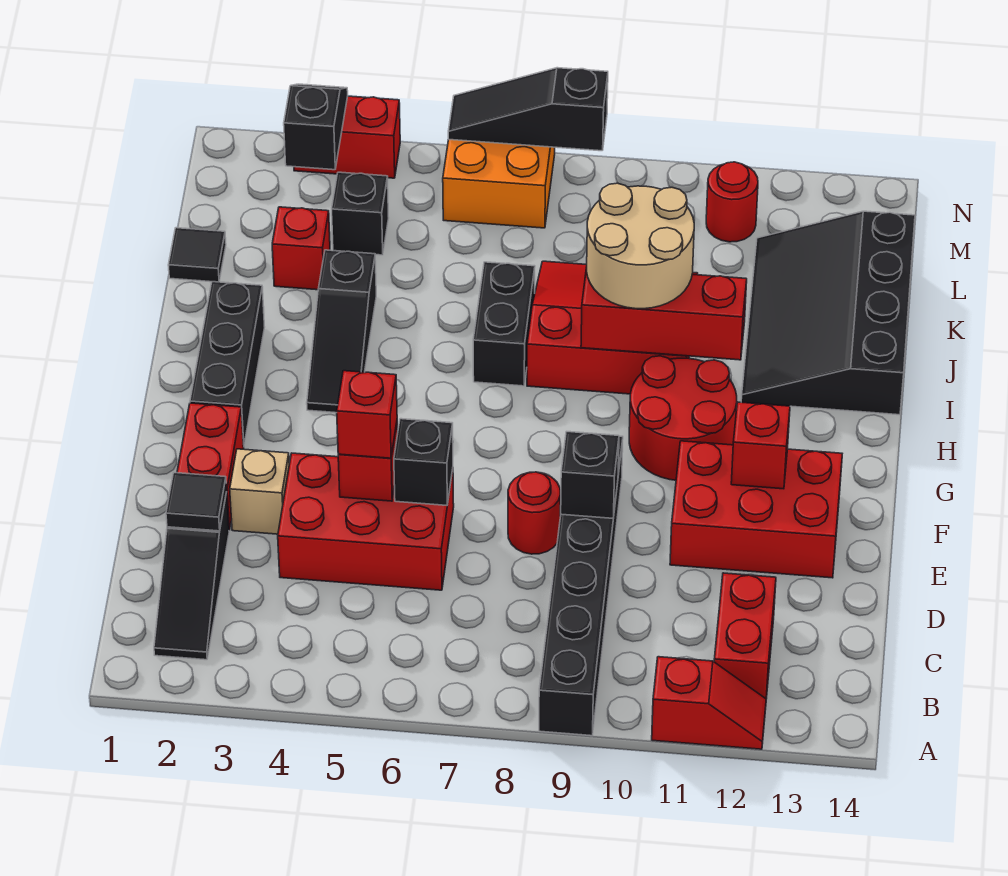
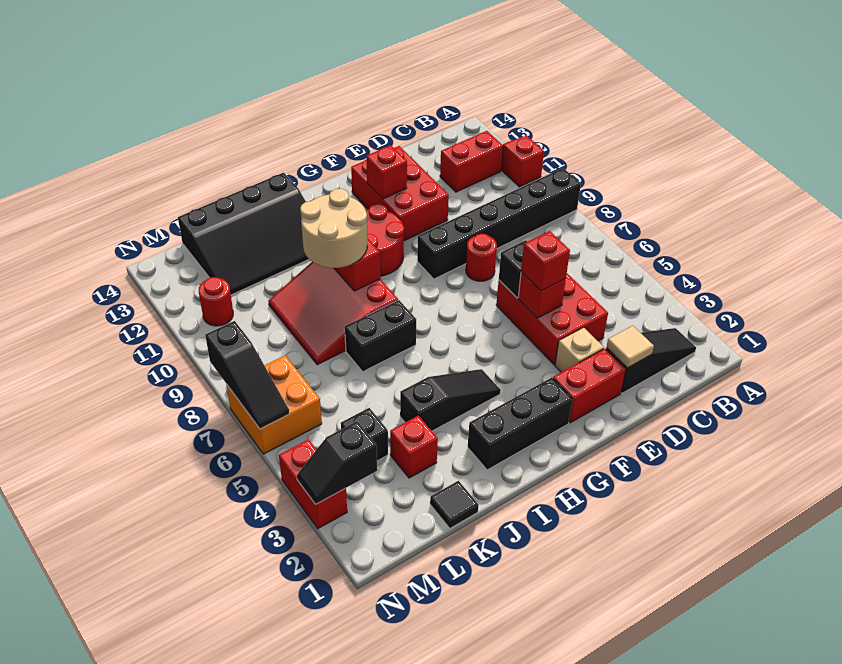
black tile D2 level 2 -> tan tile D2 level 2
black brick E9 level 2 -> none

